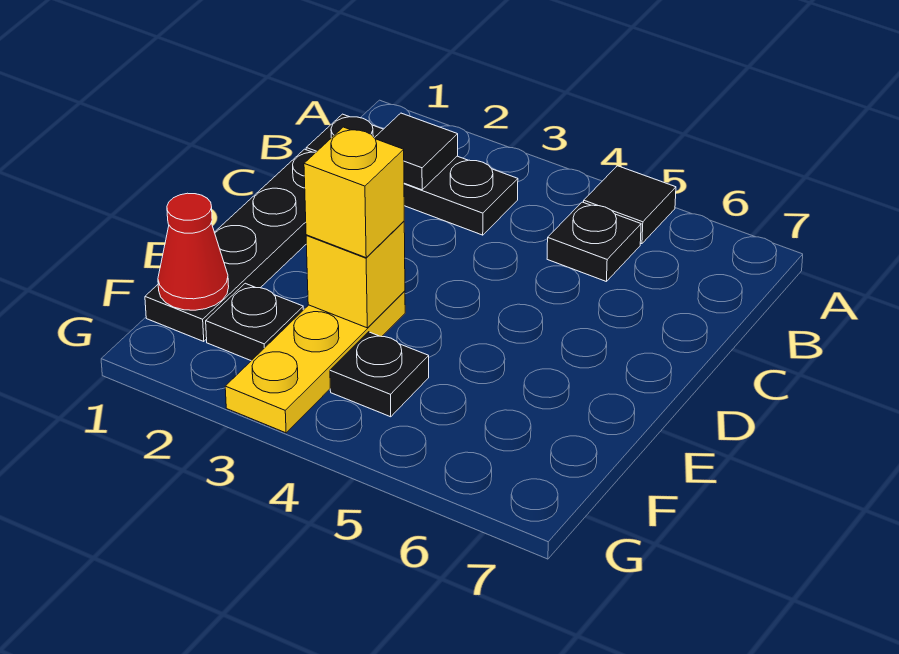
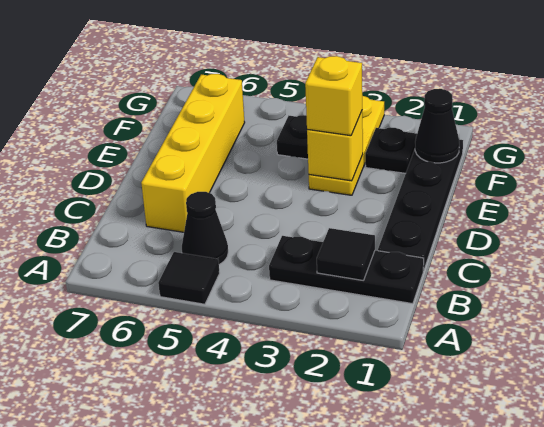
black plate B5 level 1 -> black cone B5 level 1
none -> yellow brick C6:F6 level 1
red cone F1 level 2 -> black cone F1 level 2

